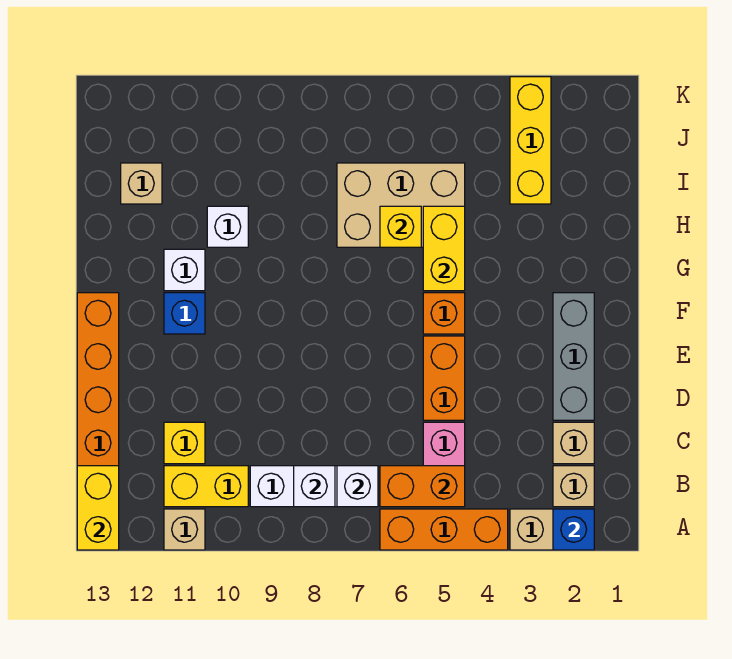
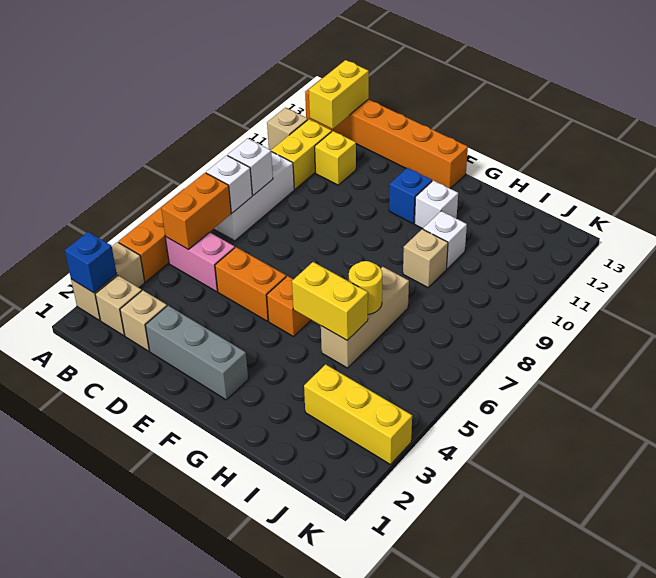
yellow brick A13:B13 level 2 -> yellow brick B12:B13 level 2
tan brick H5:I7 level 1 -> tan brick H5:H7 level 1
yellow brick H6 level 2 -> yellow round brick H6 level 2
tan brick I12 level 1 -> tan brick H9 level 1

